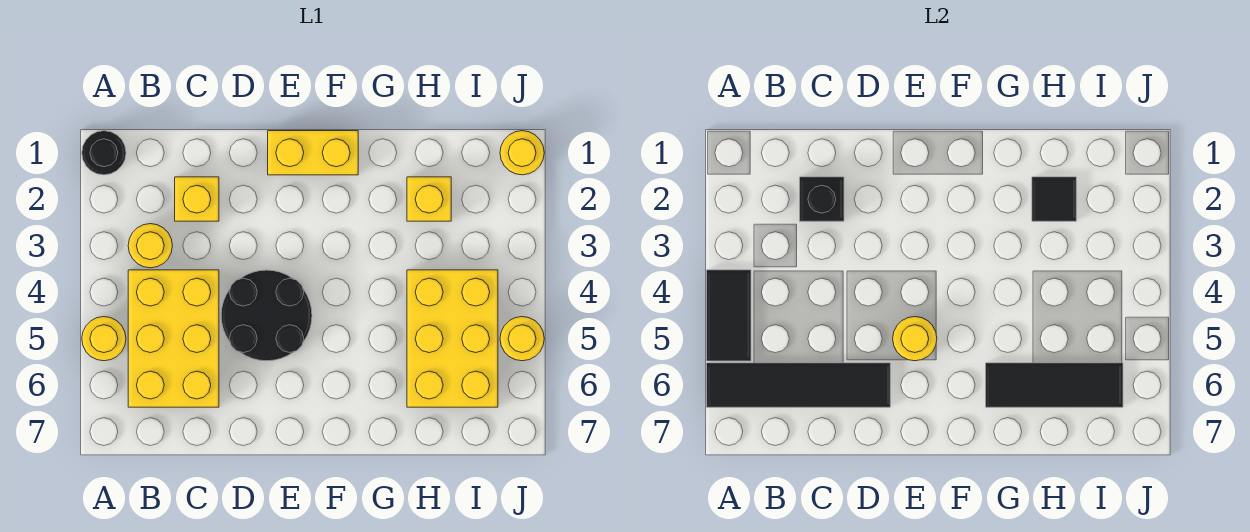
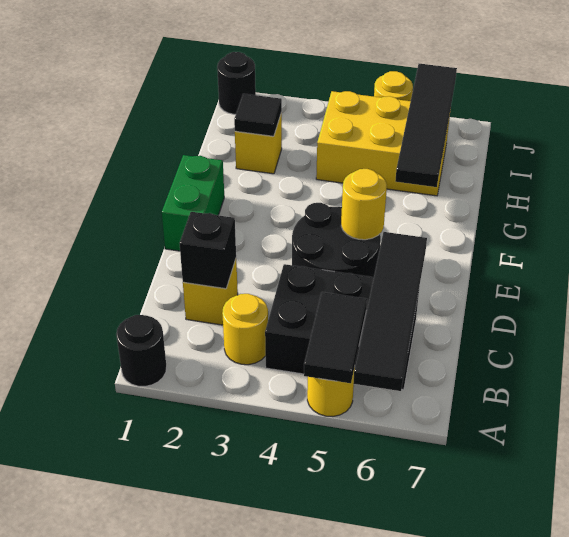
black tile A4:A5 level 2 -> black tile A5:B5 level 2
yellow brick B4:C6 level 1 -> black brick B4:C6 level 1
yellow brick E1:F1 level 1 -> green brick E1:F1 level 1
black tile G6:I6 level 2 -> black tile G6:J6 level 2
yellow round brick J1 level 1 -> black round brick J1 level 1

